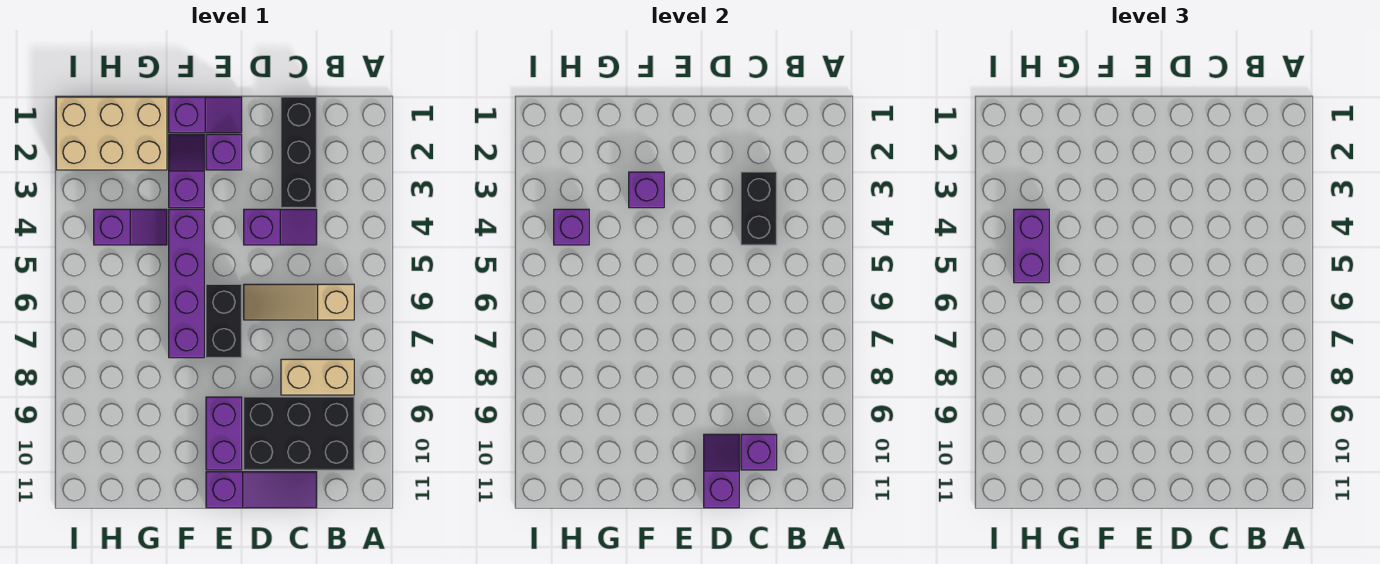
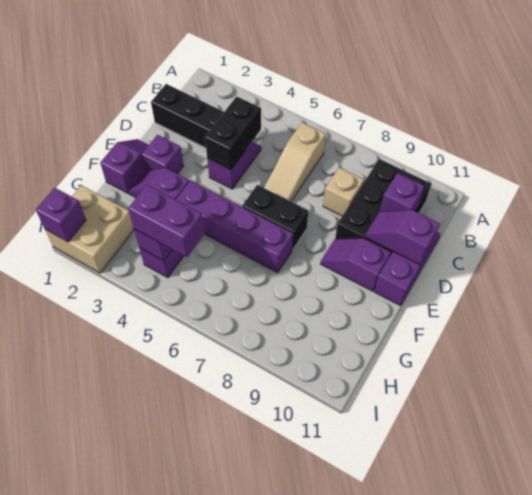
tan brick B8:C8 level 1 -> tan brick C8 level 1
black brick C3:C4 level 2 -> black brick C4:D4 level 2
purple brick E9:E10 level 1 -> purple slope E9:E10 level 1 top 10
purple brick F3 level 2 -> purple brick I1 level 2
tan brick G1:I2 level 1 -> tan brick H1:I2 level 1

